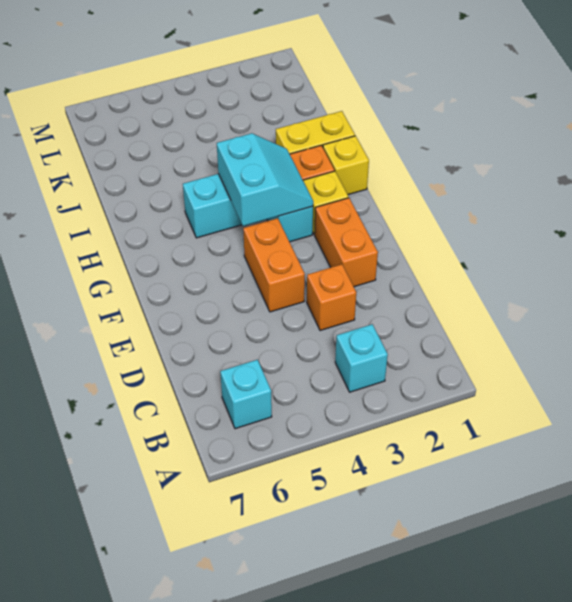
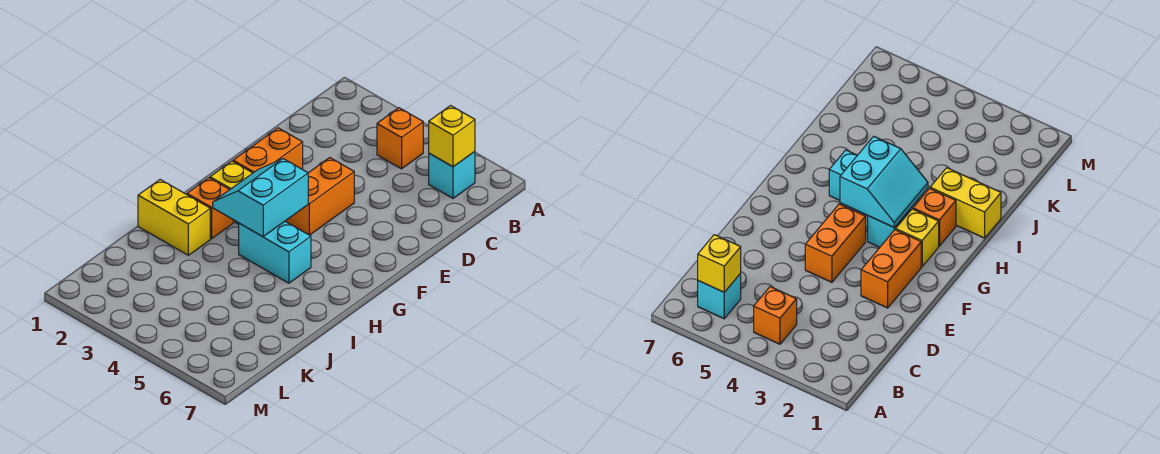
cyan brick B3 level 1 -> none
orange brick D3 level 1 -> orange brick B4 level 1
yellow brick H1 level 1 -> yellow brick B6 level 2

